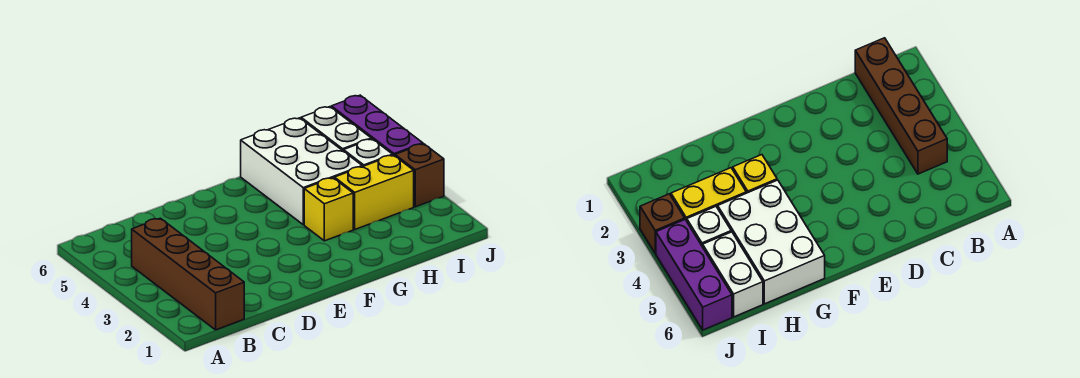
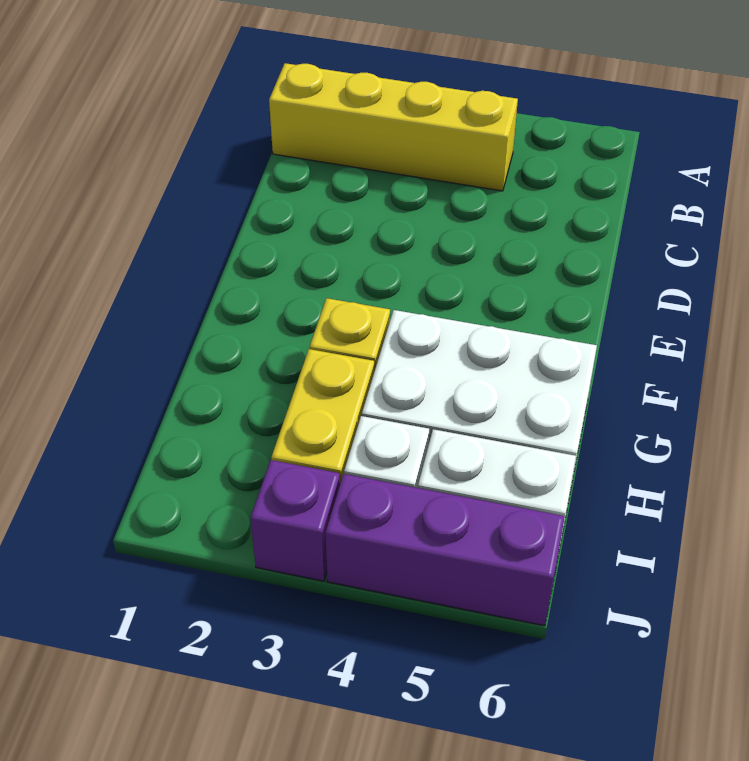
brown brick B1:B4 level 1 -> yellow brick B1:B4 level 1
brown brick J3 level 1 -> purple brick J3 level 1

